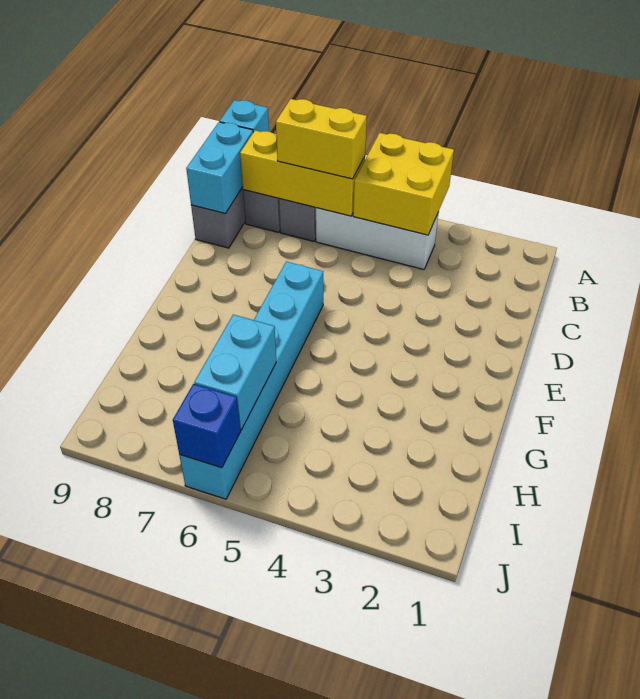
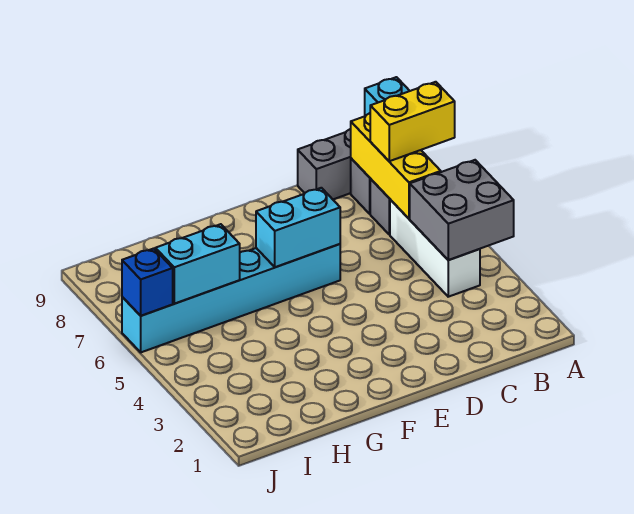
yellow brick A4:B5 level 2 -> grey brick A4:B5 level 2
yellow brick B6:B7 level 3 -> yellow brick A7:B7 level 3
cyan brick B9:C9 level 2 -> cyan brick E6:F6 level 2

